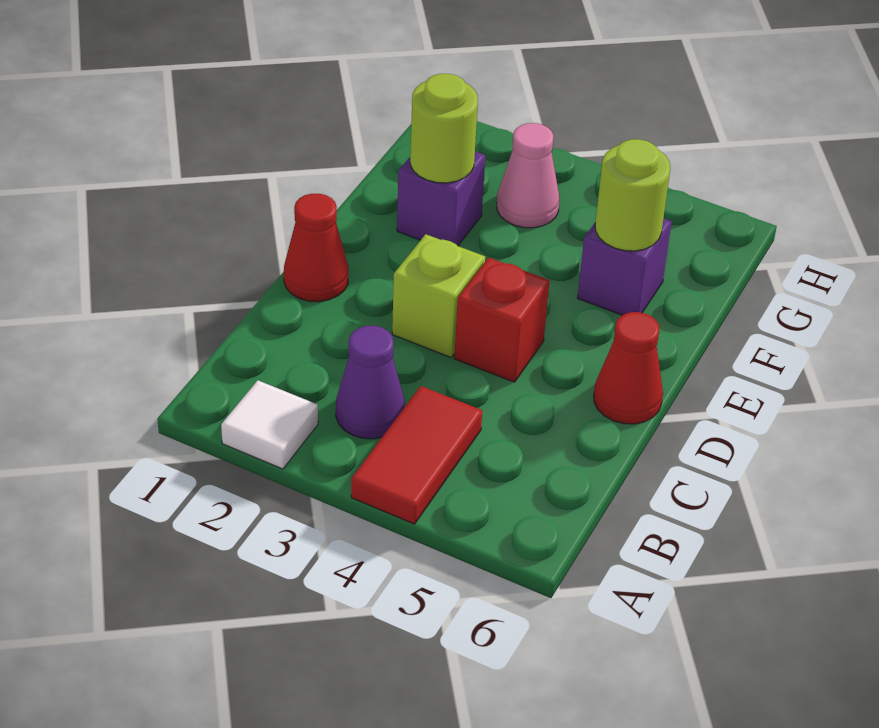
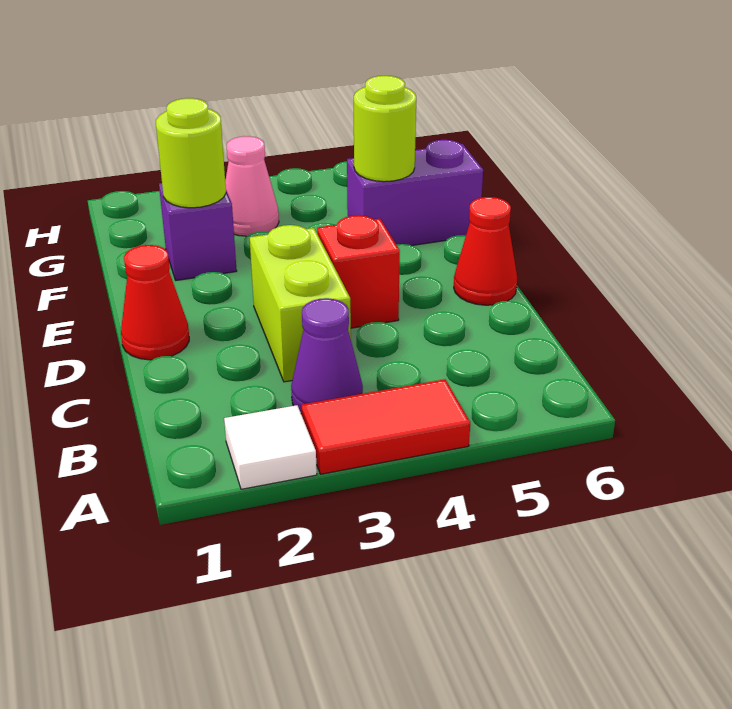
red tile A4:B4 level 1 -> red tile A3:A4 level 1
lime brick D3 level 1 -> lime brick C3:D3 level 1
purple brick F5 level 1 -> purple brick F5:F6 level 1

